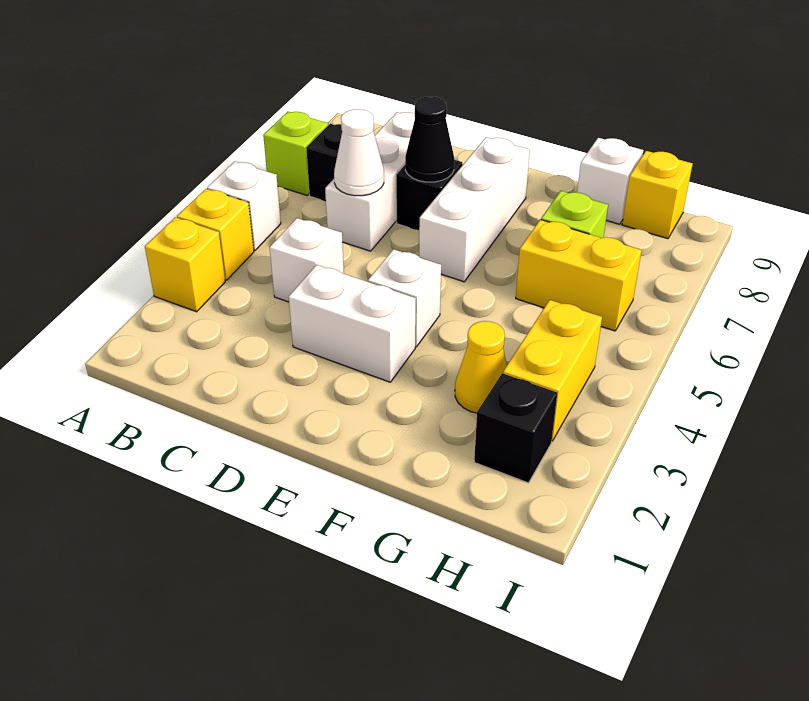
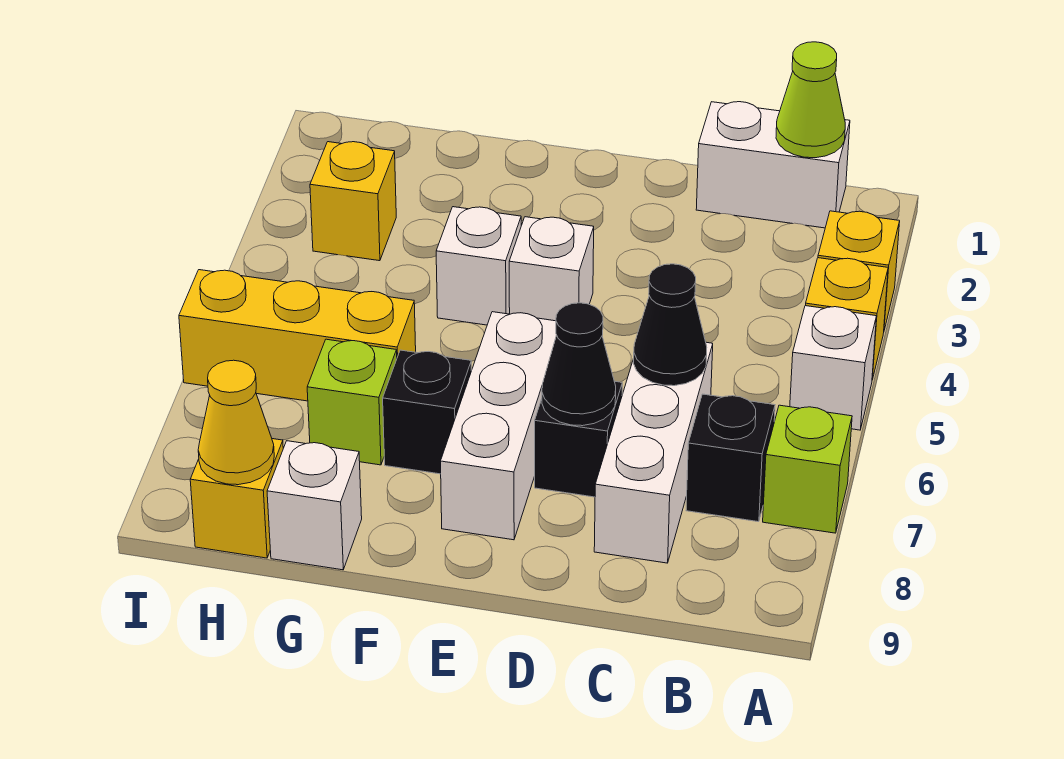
none -> lime cone B1 level 2
white brick C4 level 1 -> white brick F4 level 1
white cone C6 level 2 -> black cone C6 level 2
white brick D3:E3 level 1 -> white brick B1:C1 level 1
yellow cone G3 level 1 -> yellow cone H9 level 2
yellow brick G6:H6 level 1 -> yellow brick G6:I6 level 1
black brick H2 level 1 -> black brick F7 level 1
yellow brick H3:H4 level 1 -> yellow brick H3 level 1

